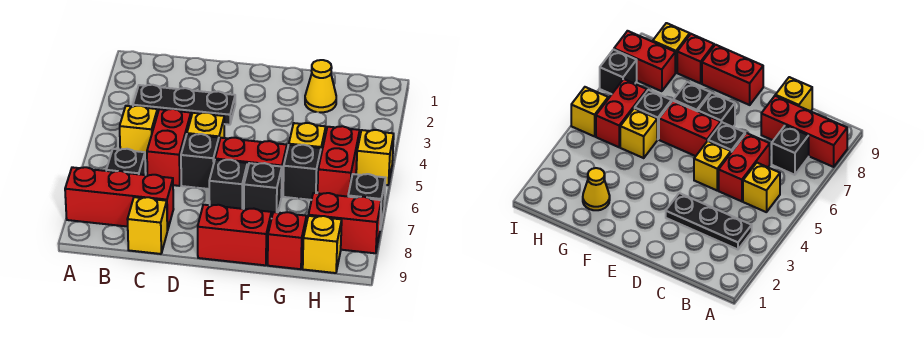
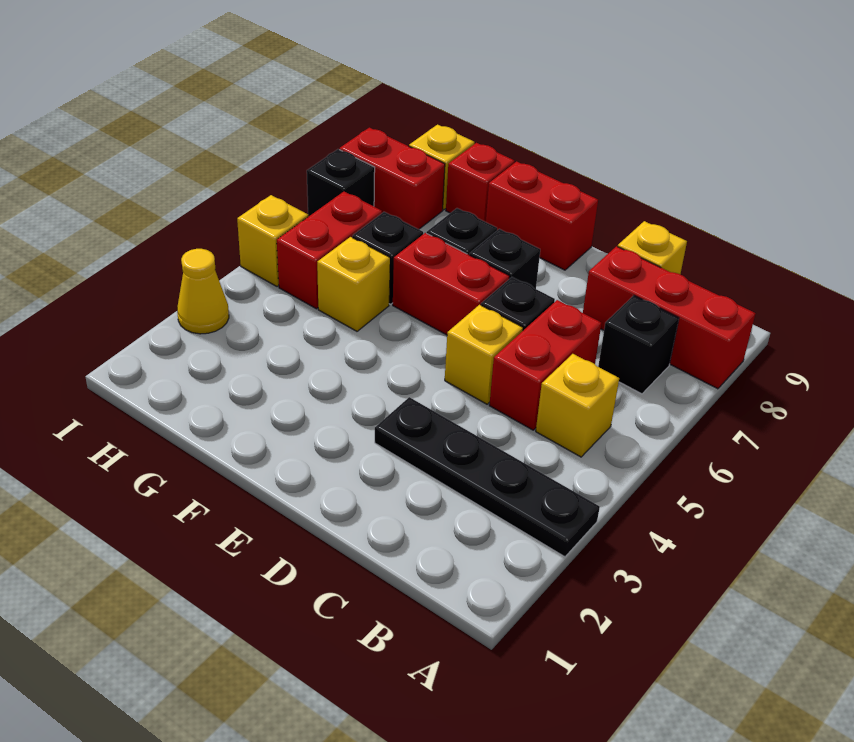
black plate B3:D3 level 1 -> black plate A3:D3 level 1
yellow cone G2 level 1 -> yellow cone I3 level 1

